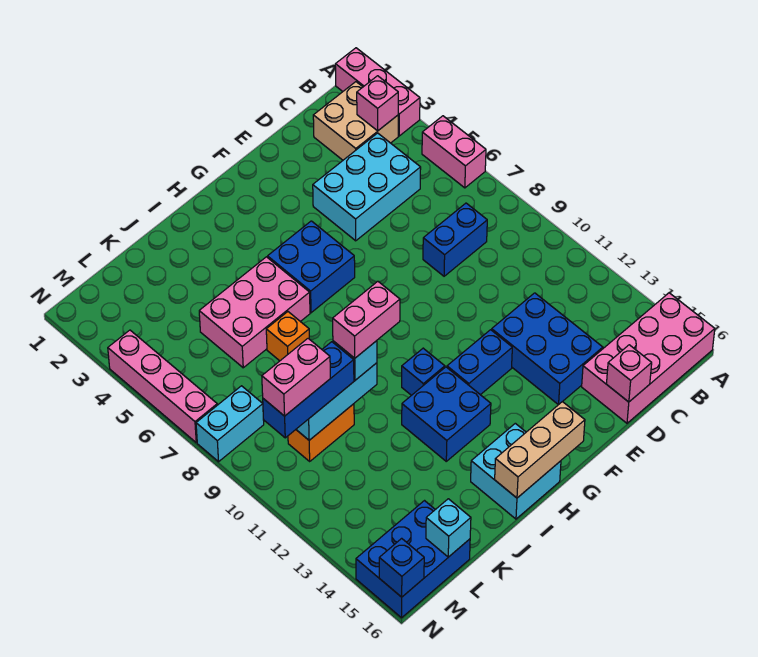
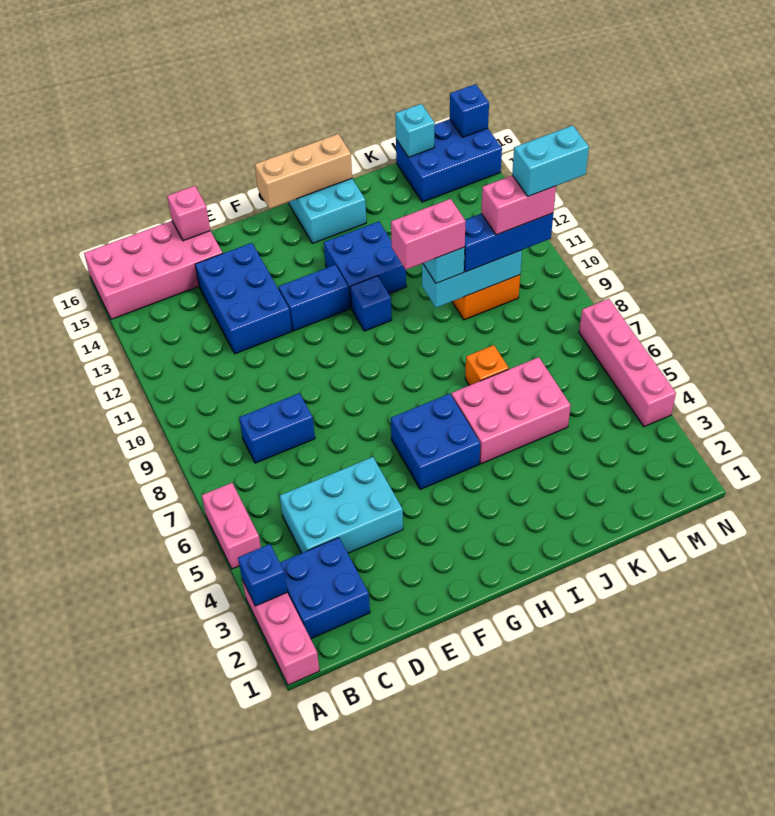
none -> blue brick A3 level 2
tan brick B2:C3 level 1 -> blue brick B2:C3 level 1
pink brick B3 level 2 -> none
cyan brick M8:N8 level 1 -> cyan brick M10:N10 level 5

